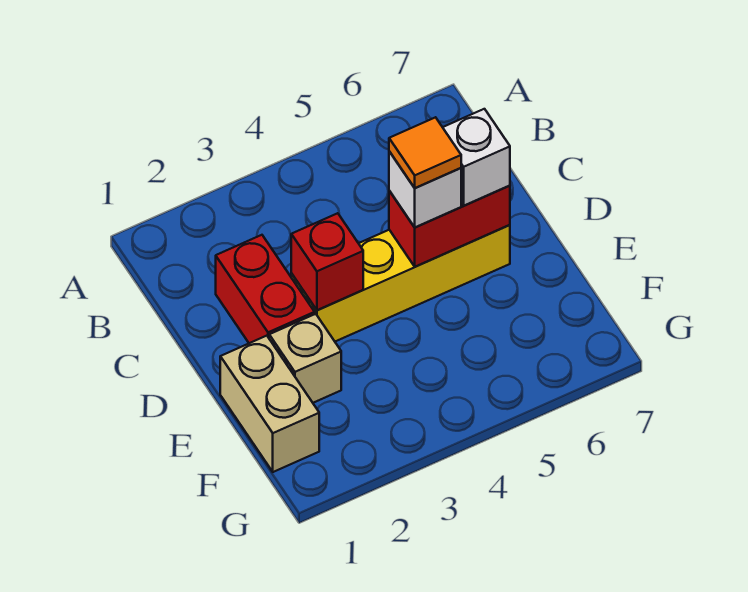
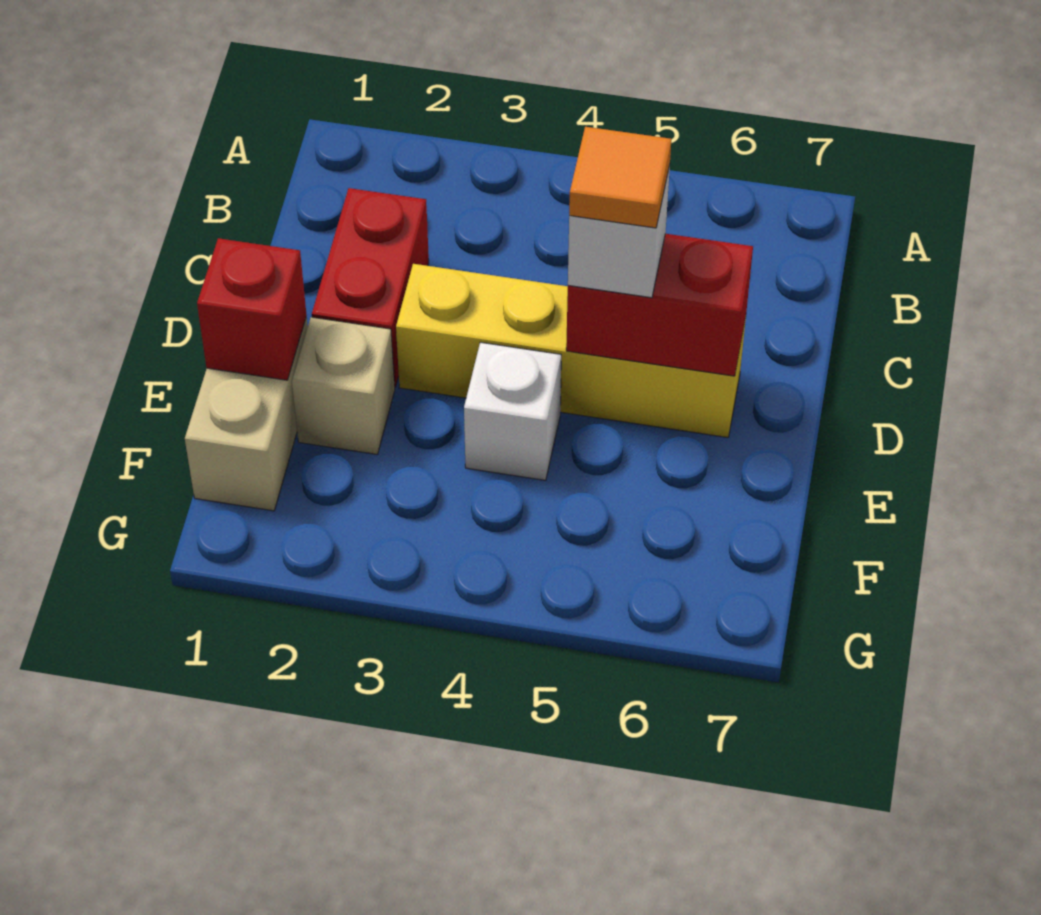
red brick D3 level 2 -> red brick E1 level 2
white brick D6 level 3 -> white brick E4 level 1

